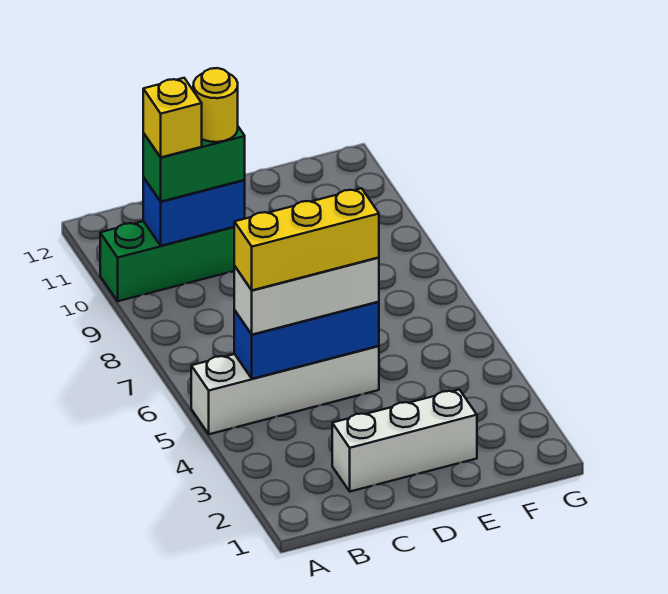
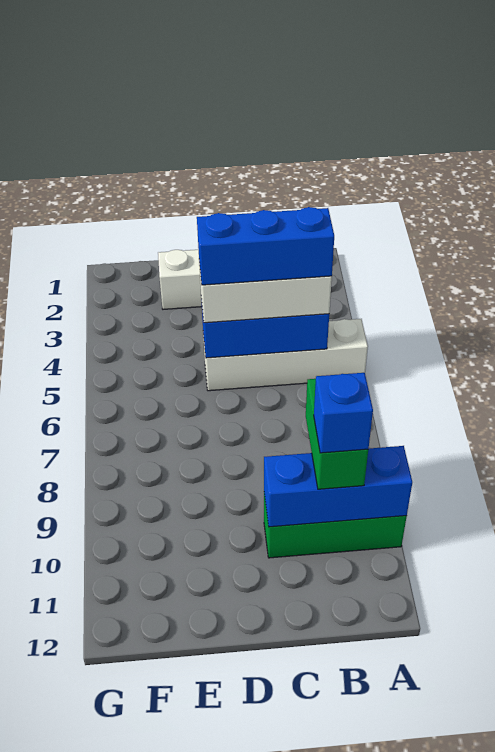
yellow brick B5:D5 level 4 -> blue brick B5:D5 level 4
blue brick B10:C10 level 2 -> blue brick A10:C10 level 2
green brick B10:C10 level 3 -> green brick B9:B10 level 3
yellow brick B10 level 4 -> blue brick B10 level 4
yellow round brick C10 level 4 -> none

